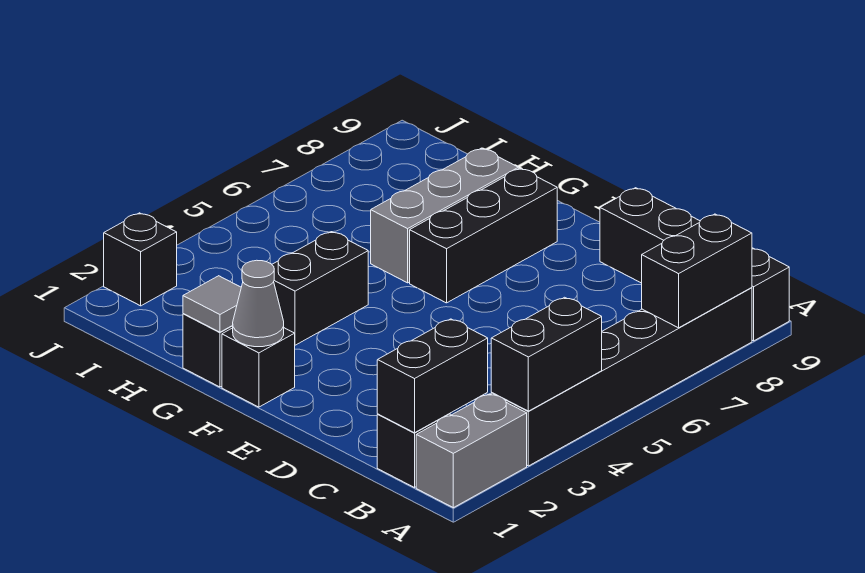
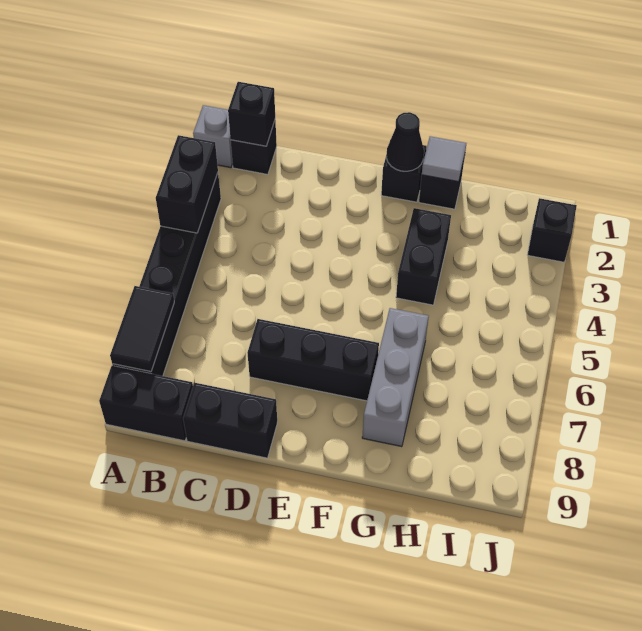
grey brick A1:A2 level 1 -> grey brick A1 level 1
black brick A7:A8 level 2 -> black tile A7:A8 level 2
black brick B1:B2 level 2 -> black brick B1 level 2
grey cone F1 level 2 -> black cone F1 level 2
black brick F6:F8 level 1 -> black brick D7:F7 level 1

